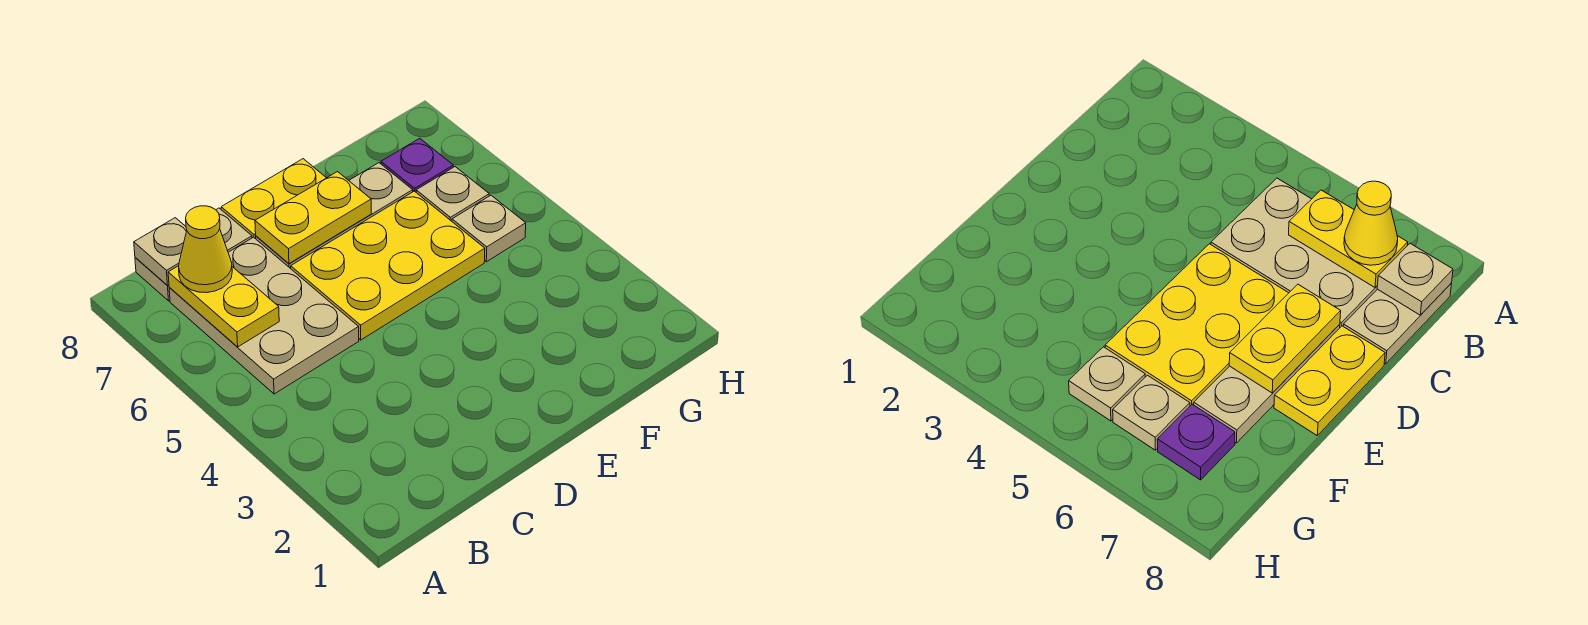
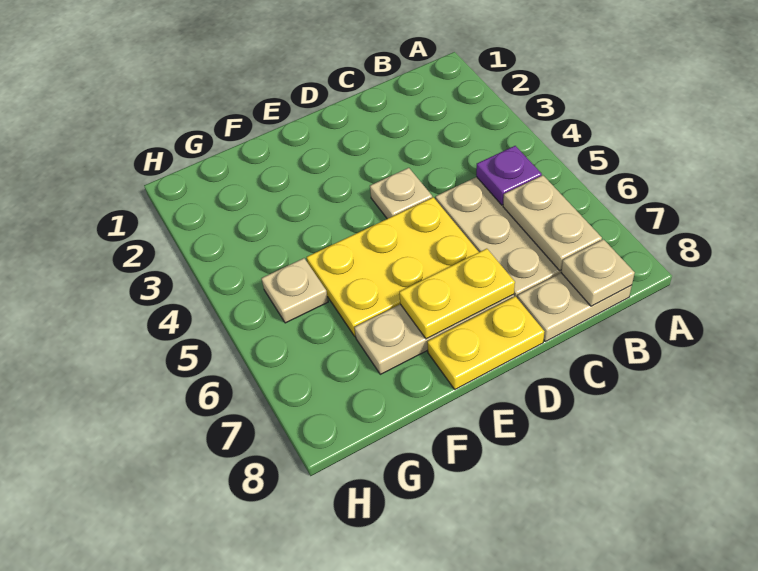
yellow plate B6:B7 level 2 -> tan plate B6:B7 level 2
yellow cone B7 level 3 -> none
tan plate G6 level 1 -> tan plate D4 level 1
purple plate G7 level 1 -> purple plate B5 level 2

